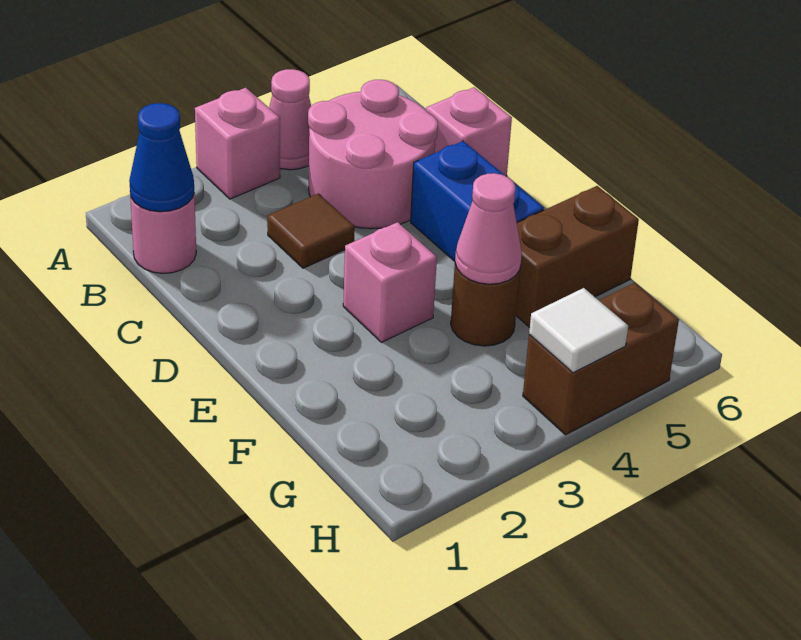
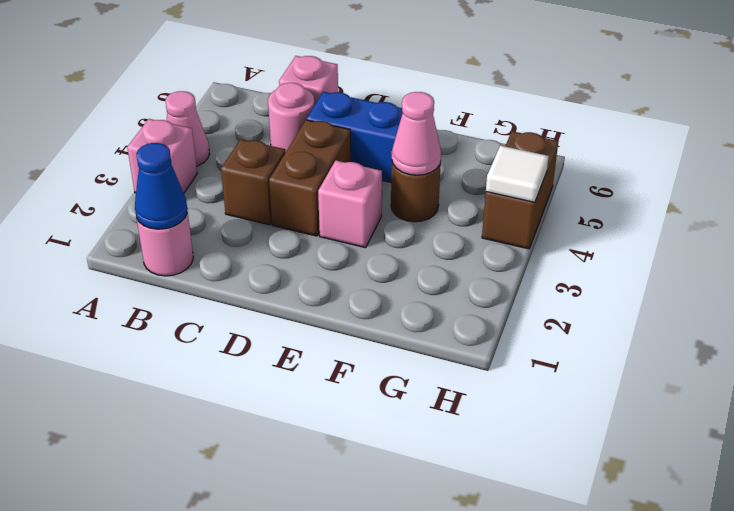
pink round brick B4:C5 level 1 -> pink round brick C5 level 1
brown tile C3 level 1 -> brown brick C3 level 1
brown brick F5:F6 level 1 -> brown brick D3:D4 level 1

